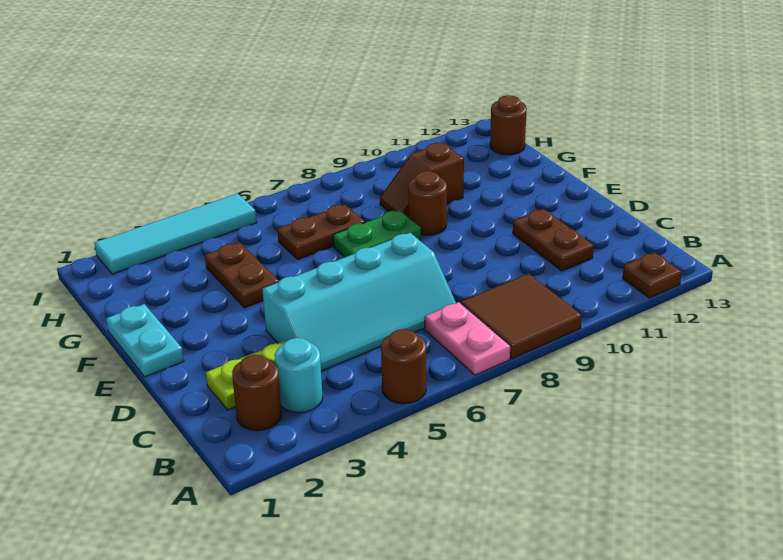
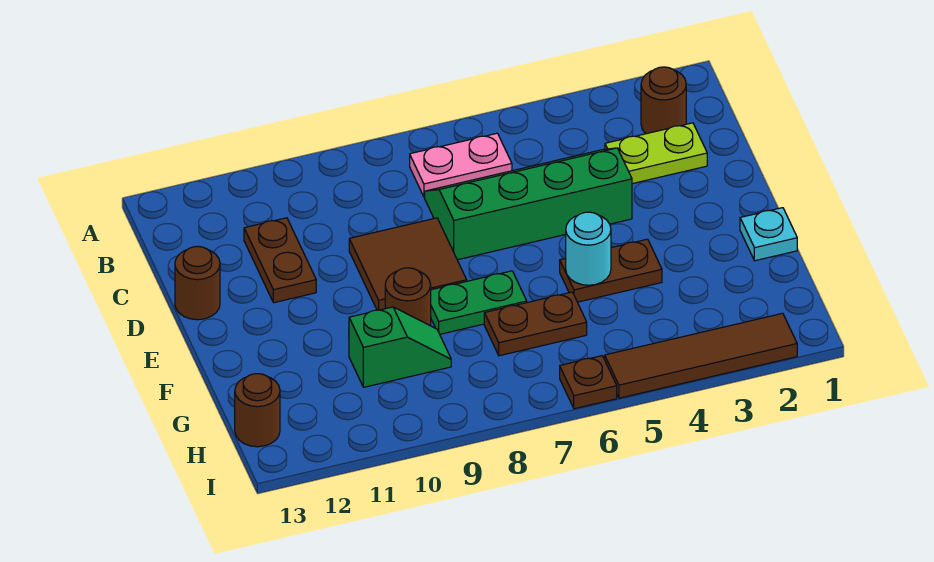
brown round brick A5 level 1 -> brown round brick D13 level 1
pink plate A7:B7 level 1 -> pink plate B6:B7 level 1
brown tile A8:B9 level 1 -> brown tile D8:E9 level 1
brown plate A12 level 1 -> brown plate I6 level 1
cyan round brick B3 level 1 -> cyan round brick F5 level 2
cyan slope C4:D7 level 1 top D -> green slope C4:D7 level 1 top D
cyan plate E1:F1 level 1 -> cyan plate F1 level 1
brown plate F4:G4 level 1 -> brown plate F4:F5 level 1
brown slope G9:G10 level 1 top 10 -> green slope G9:G10 level 1 top 10
cyan tile I2:I5 level 1 -> brown tile I2:I5 level 1

